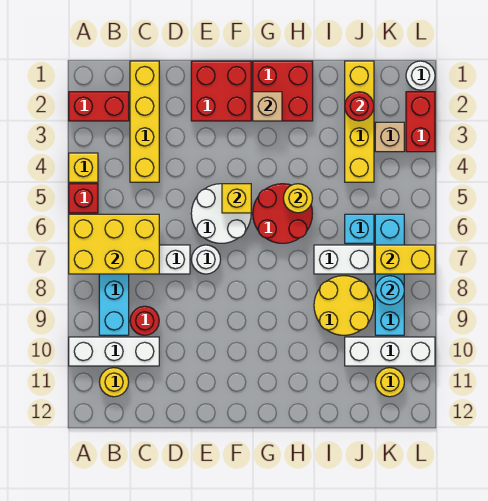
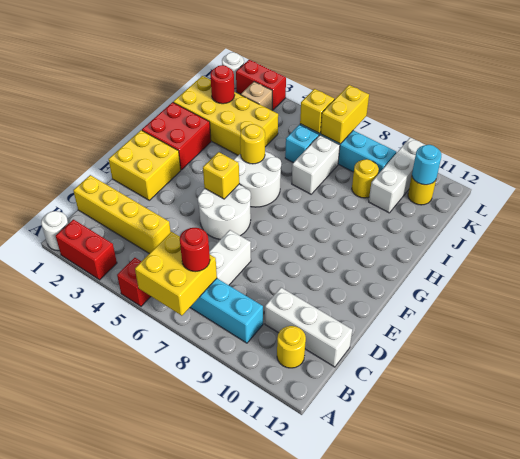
red brick A2:B2 level 1 -> red brick A2:A3 level 1
yellow brick A4 level 1 -> yellow brick K6 level 2
yellow brick A6:C7 level 2 -> yellow brick A6:B7 level 2
white brick A10:C10 level 1 -> white brick C10:C12 level 1
red round brick C9 level 1 -> red round brick B7 level 3
red brick E1:F2 level 1 -> yellow brick E1:F2 level 1
white round brick E7 level 1 -> white round brick A1 level 1
tan brick G2 level 2 -> none
red round brick G5:H6 level 1 -> white round brick G5:H6 level 1
yellow round brick I8:J9 level 1 -> yellow round brick J9 level 1
yellow brick J1:J4 level 1 -> yellow brick I1:J4 level 1
cyan round brick K8 level 2 -> cyan round brick K11 level 2

